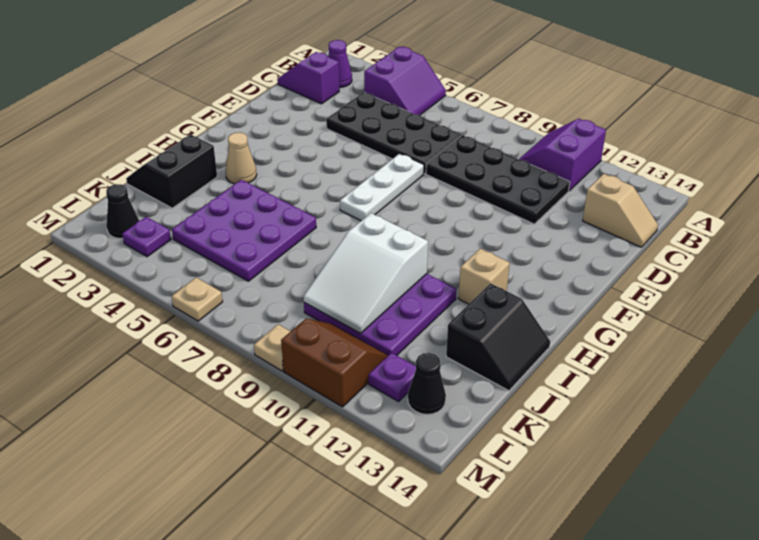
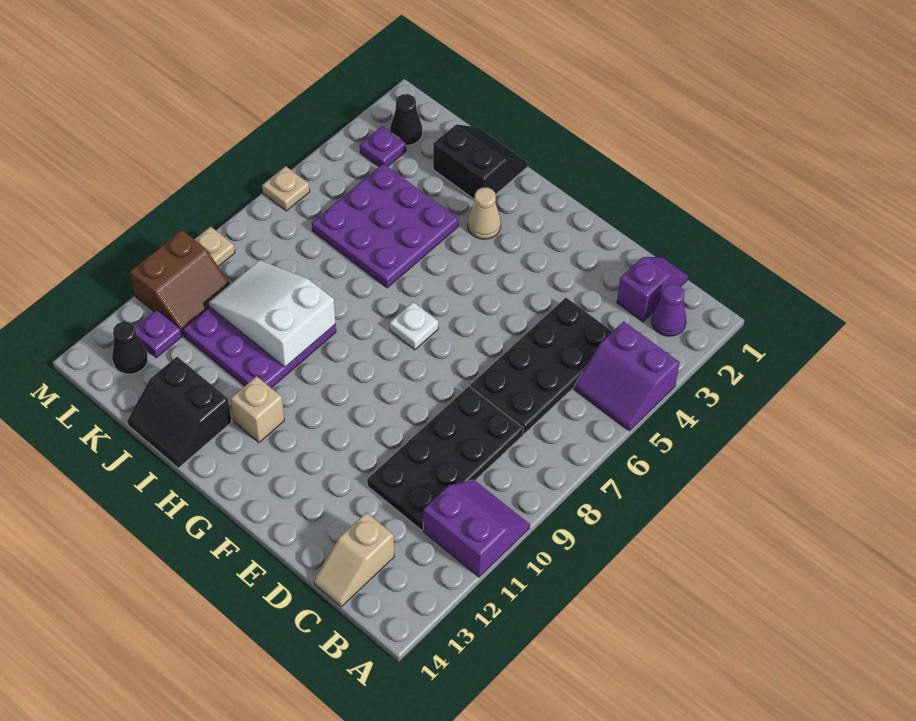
white plate E7:G7 level 1 -> white plate G7 level 1

